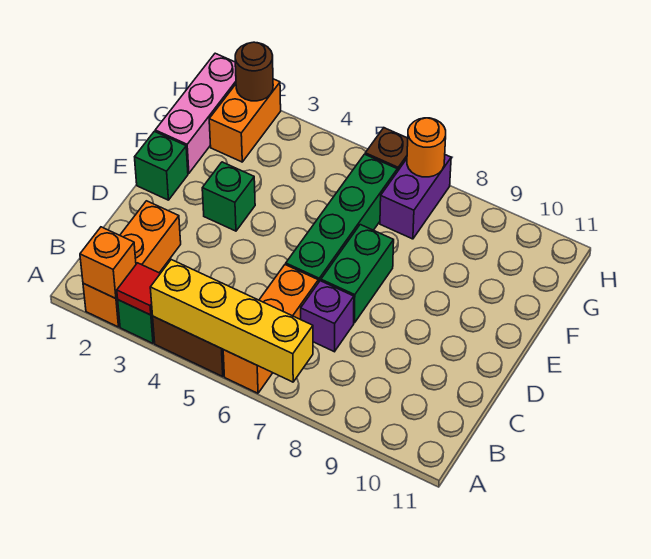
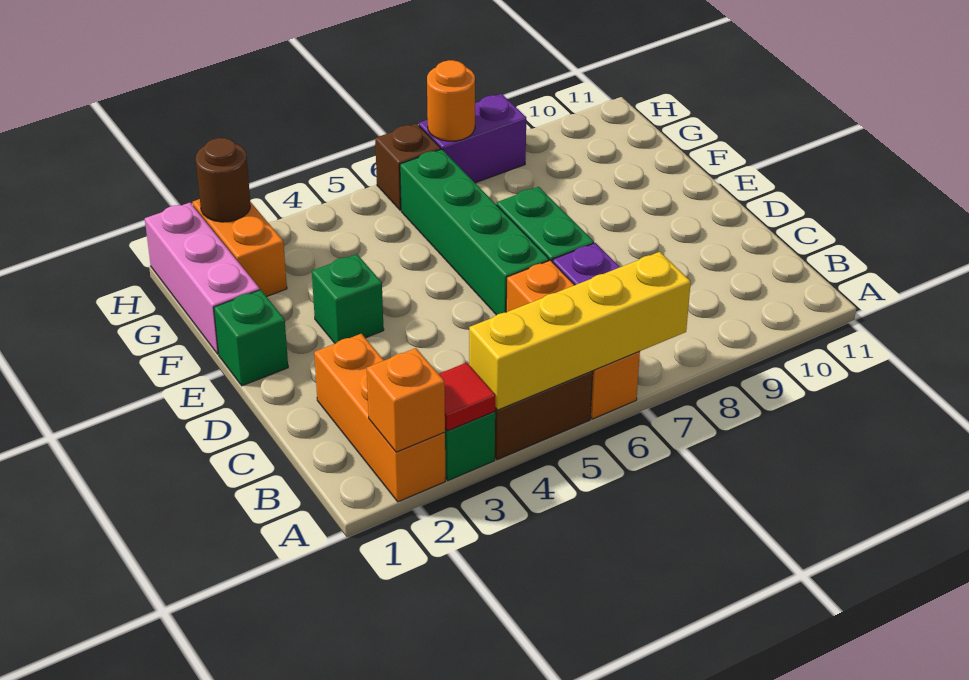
purple brick G7:H7 level 1 -> purple brick H7:H8 level 1

